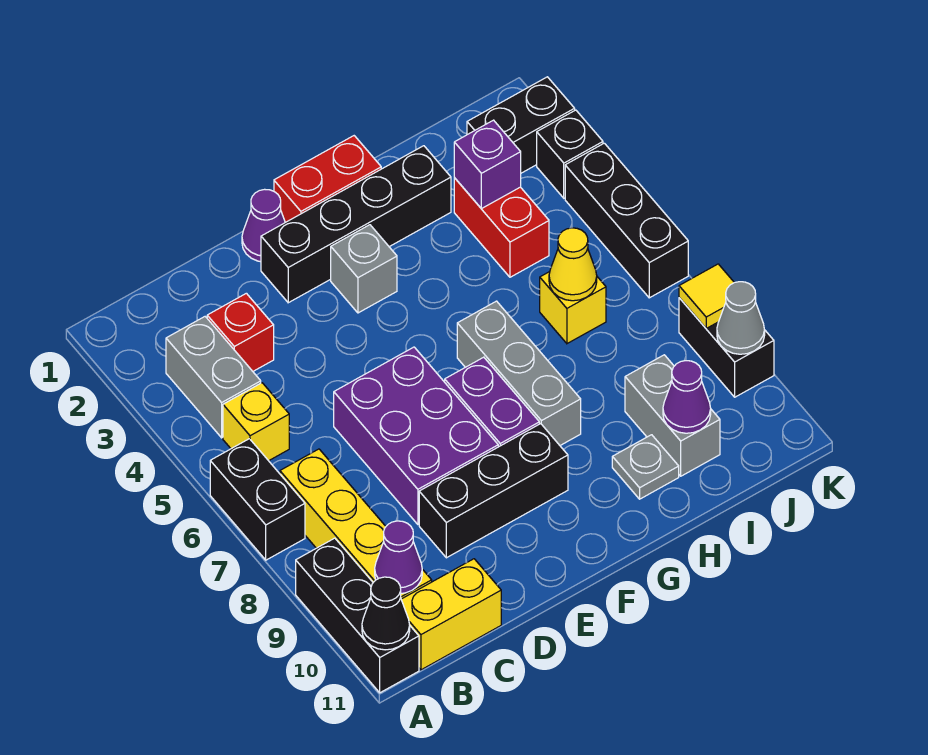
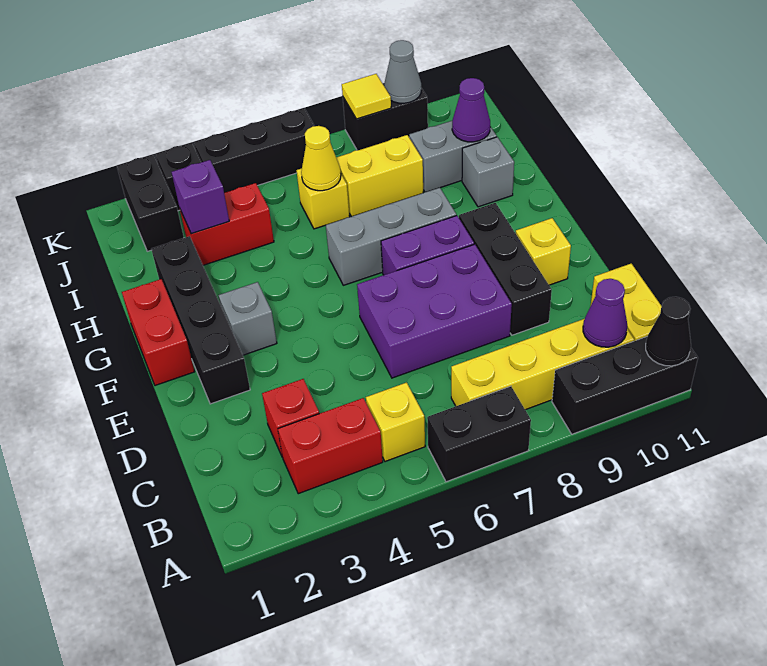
grey brick B3:B4 level 1 -> red brick B3:B4 level 1
purple cone E1 level 1 -> none
none -> yellow brick E10 level 1
grey plate H10 level 1 -> grey brick H10 level 1
none -> yellow brick I7:I8 level 1

